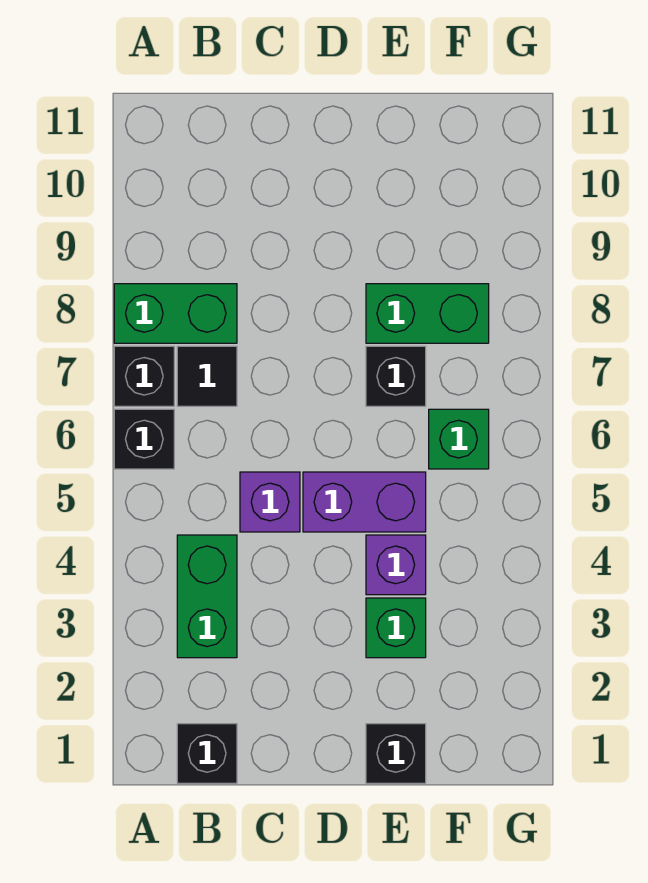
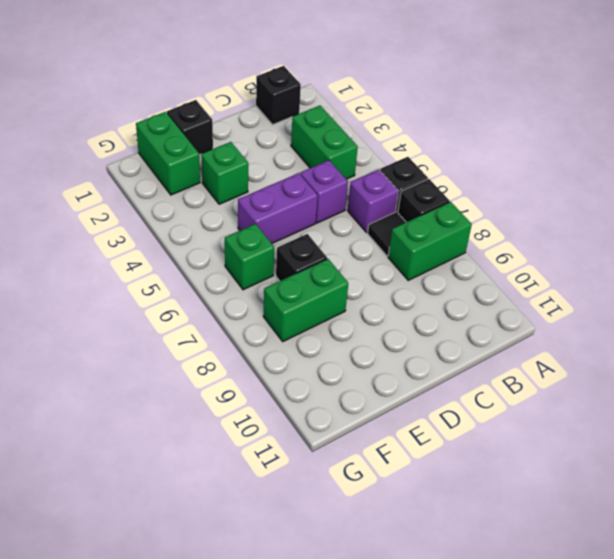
purple brick E4 level 1 -> purple brick B6 level 1
none -> green brick F1:F2 level 1

